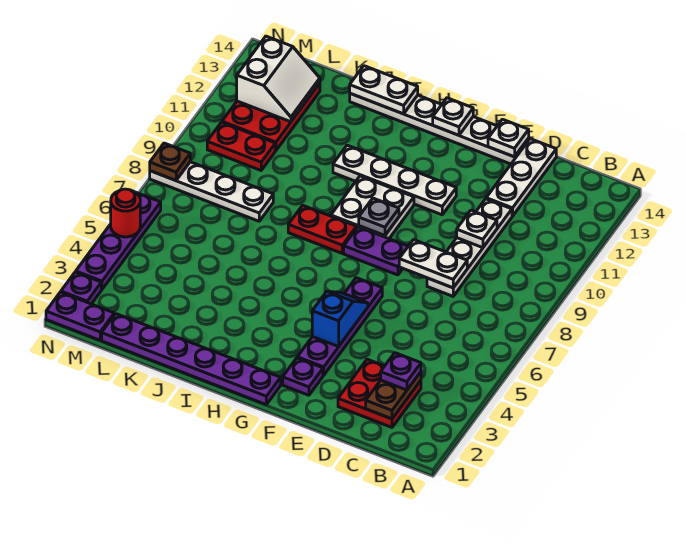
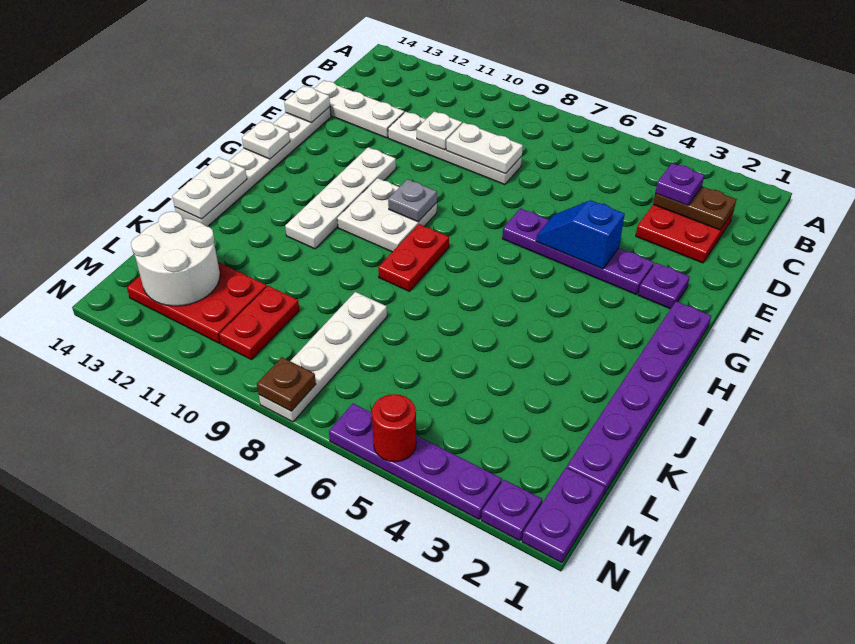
white plate D8:E8 level 2 -> white plate D8:D9 level 2
purple plate F8:G8 level 1 -> none
white slope L12:M13 level 2 top M -> white round brick L12:M13 level 2

